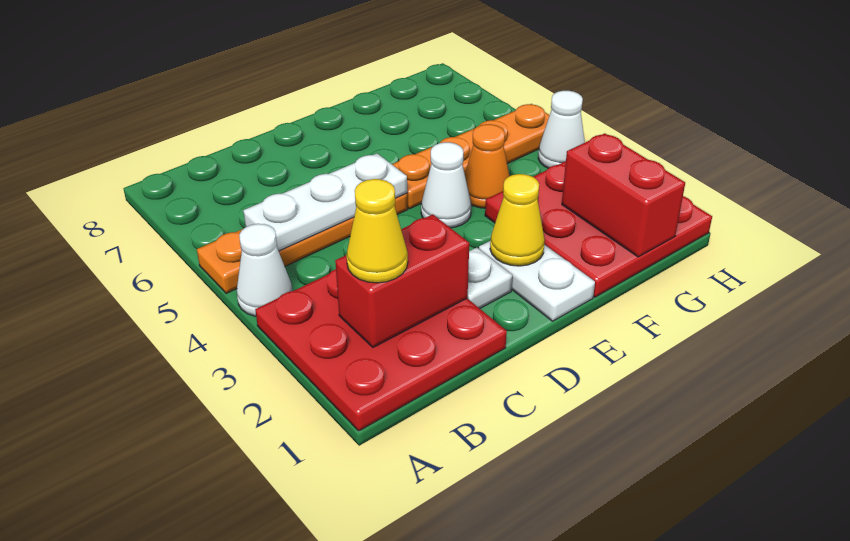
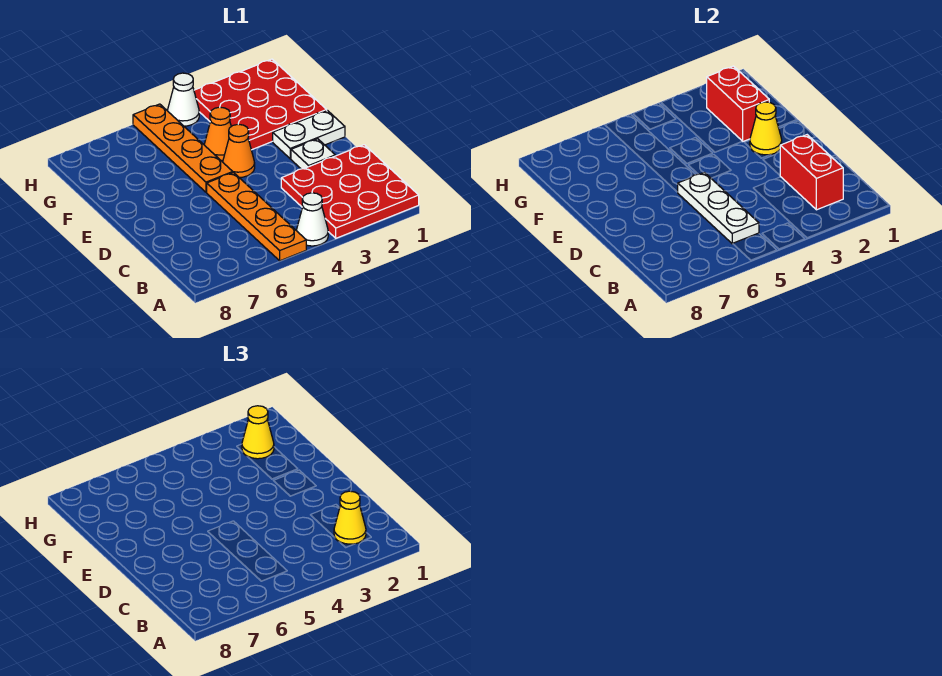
white cone E4 level 1 -> orange cone E4 level 1
red brick G1:G2 level 2 -> red brick F2:G2 level 2
none -> yellow cone G2 level 3

